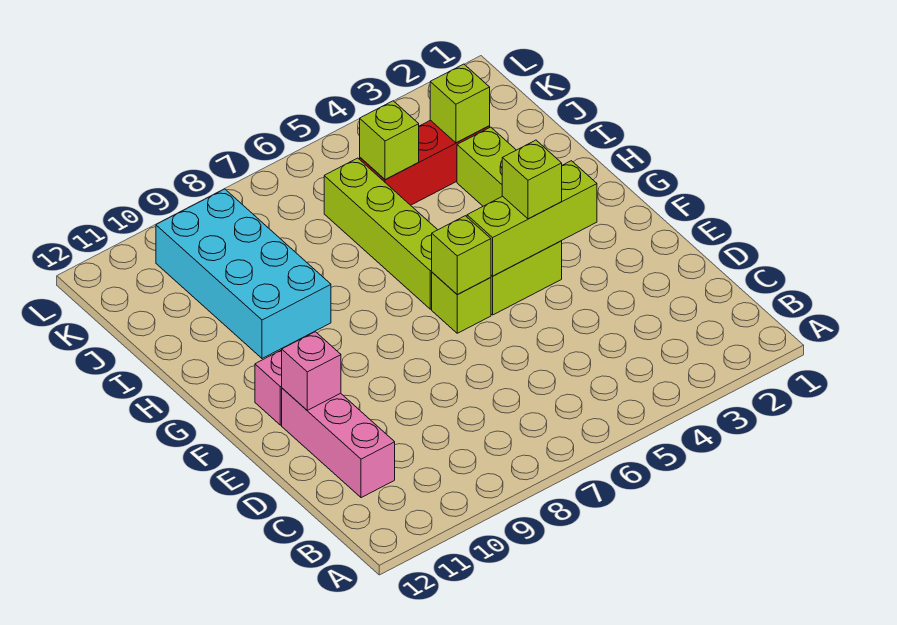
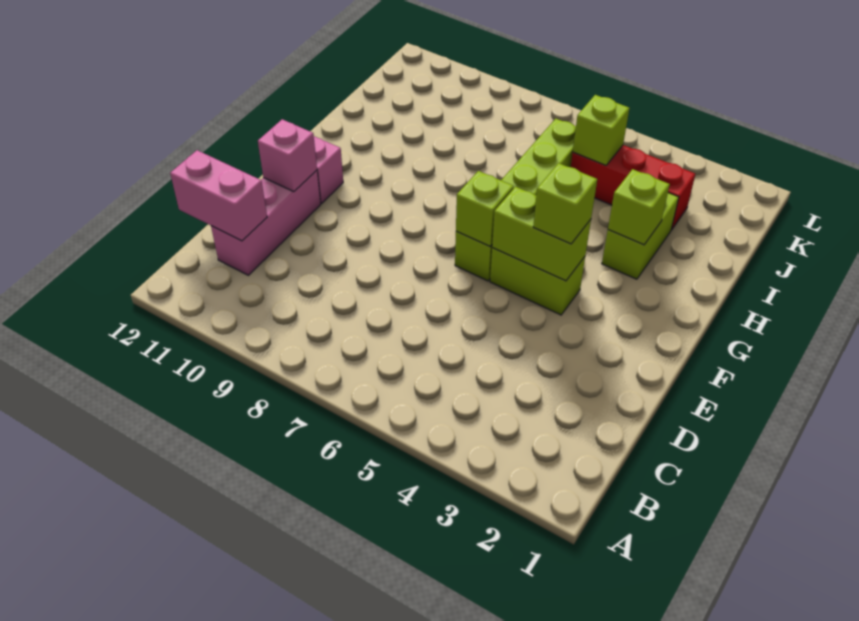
none -> pink brick C11:C12 level 2
lime brick F3:F5 level 2 -> lime brick F4:F5 level 2
cyan brick H9:K10 level 1 -> none
lime brick J3 level 2 -> lime brick H3 level 2

